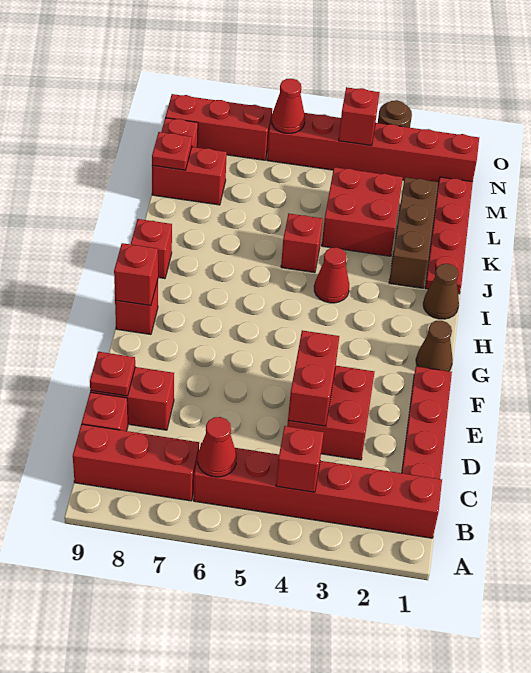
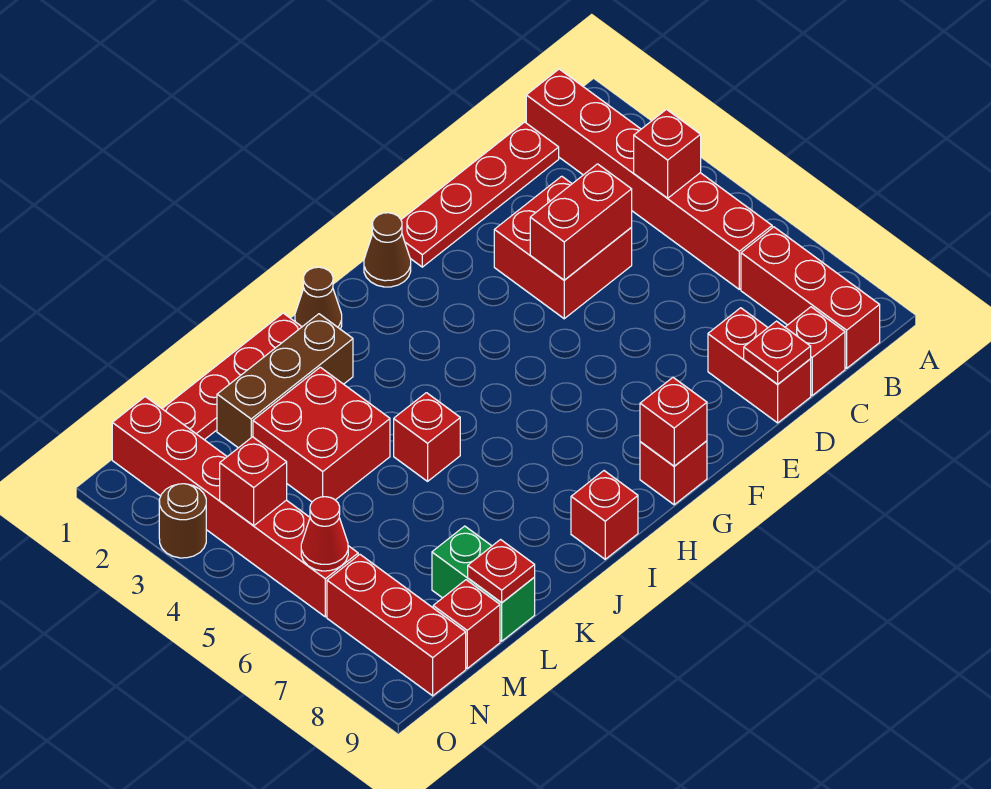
red cone B6 level 2 -> none
red cone I4 level 1 -> none
red brick L8:L9 level 1 -> green brick L8:L9 level 1

